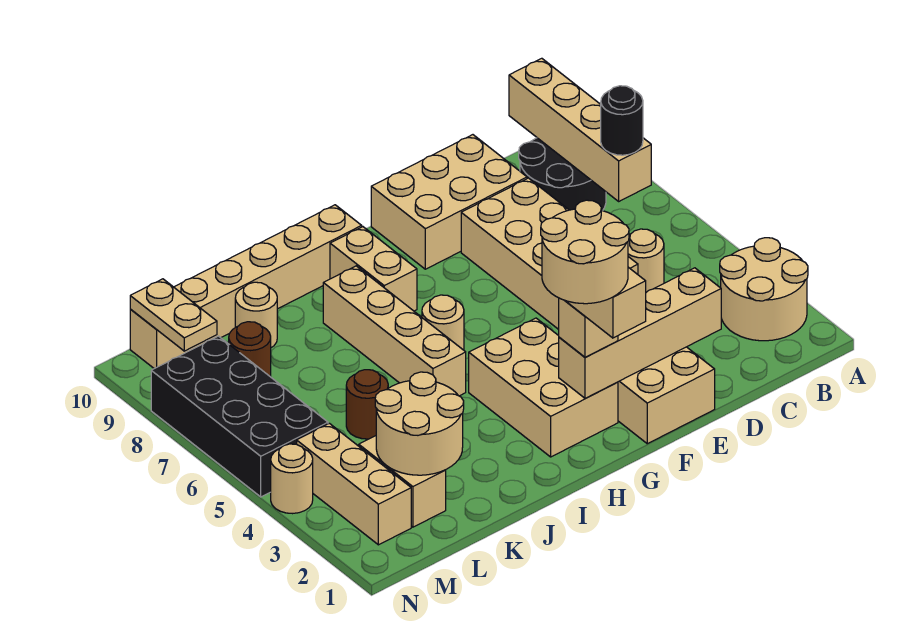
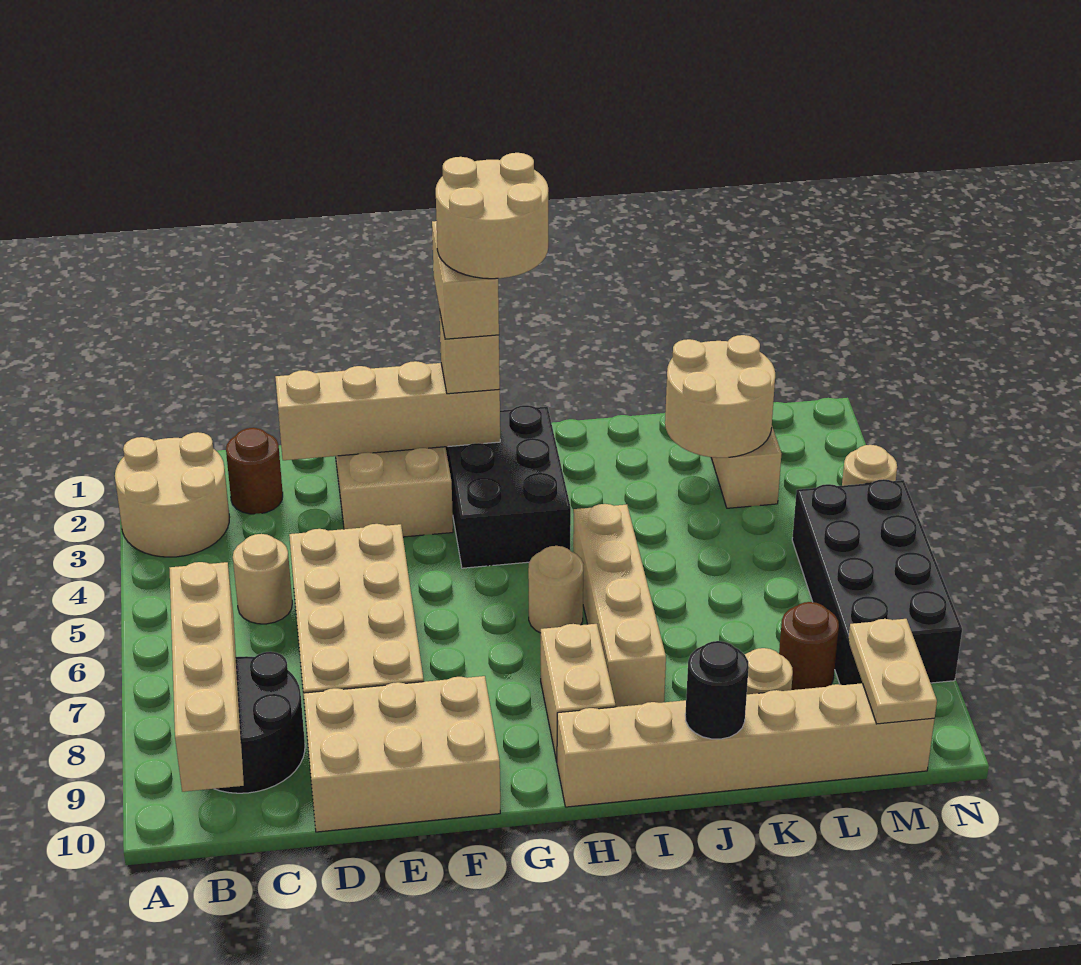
black round brick B7 level 3 -> black round brick J10 level 2
tan brick G2:H4 level 1 -> black brick G2:H4 level 1
brown round brick K5 level 1 -> brown round brick C2 level 1
tan brick M2:M4 level 1 -> none

